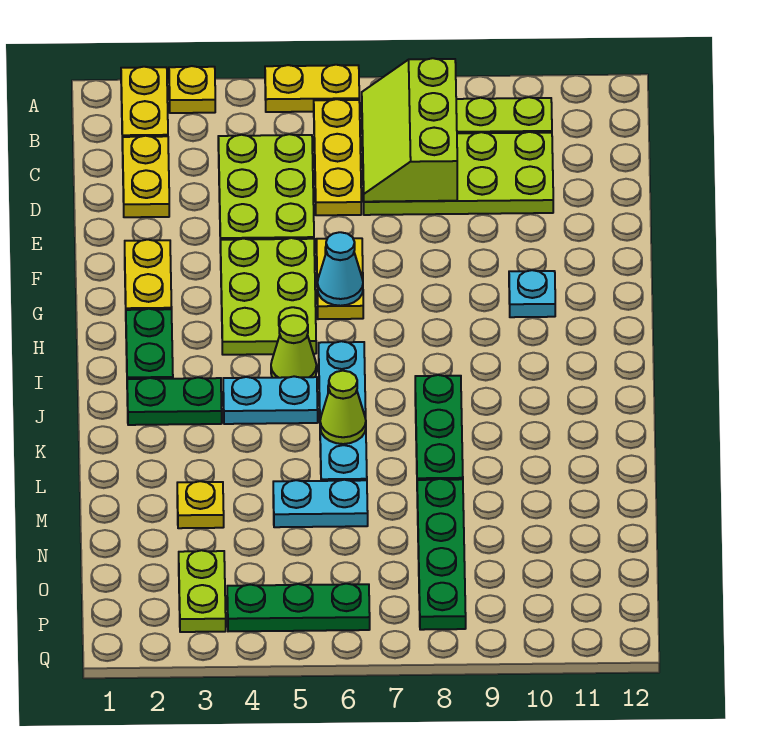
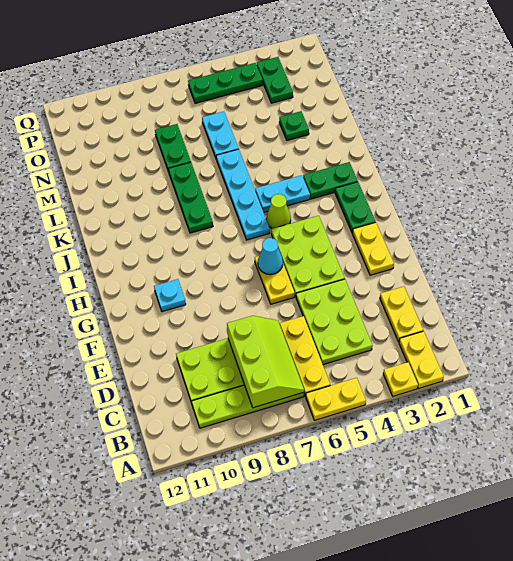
lime cone K6 level 2 -> none
yellow plate M3 level 1 -> green plate M3 level 1
cyan plate M5:M6 level 1 -> cyan plate M6:N6 level 1
green plate M8:P8 level 1 -> green plate M8:N8 level 1
lime plate O3:P3 level 1 -> green plate O3:P3 level 1

